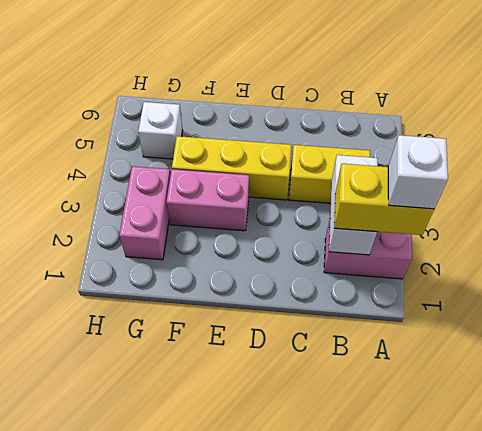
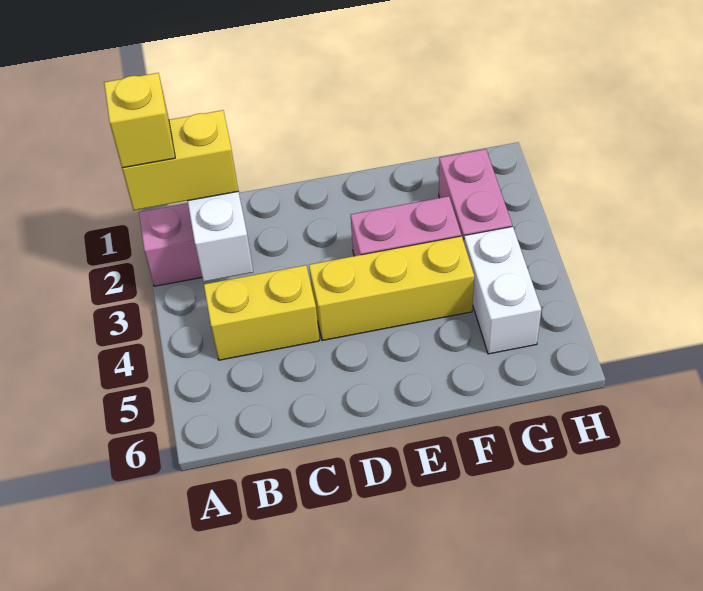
white brick A2 level 4 -> yellow brick A2 level 4
white brick G5 level 1 -> white brick G4:G5 level 1

